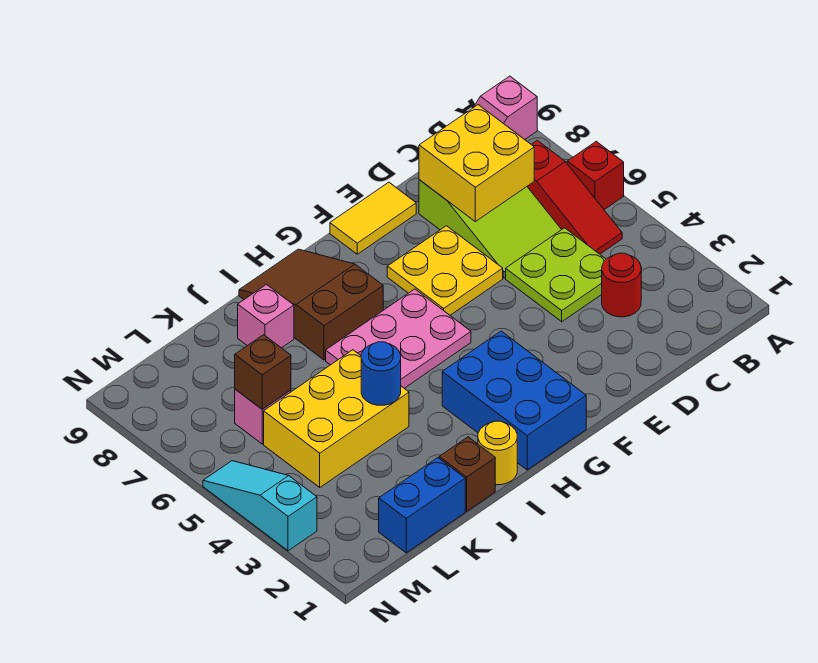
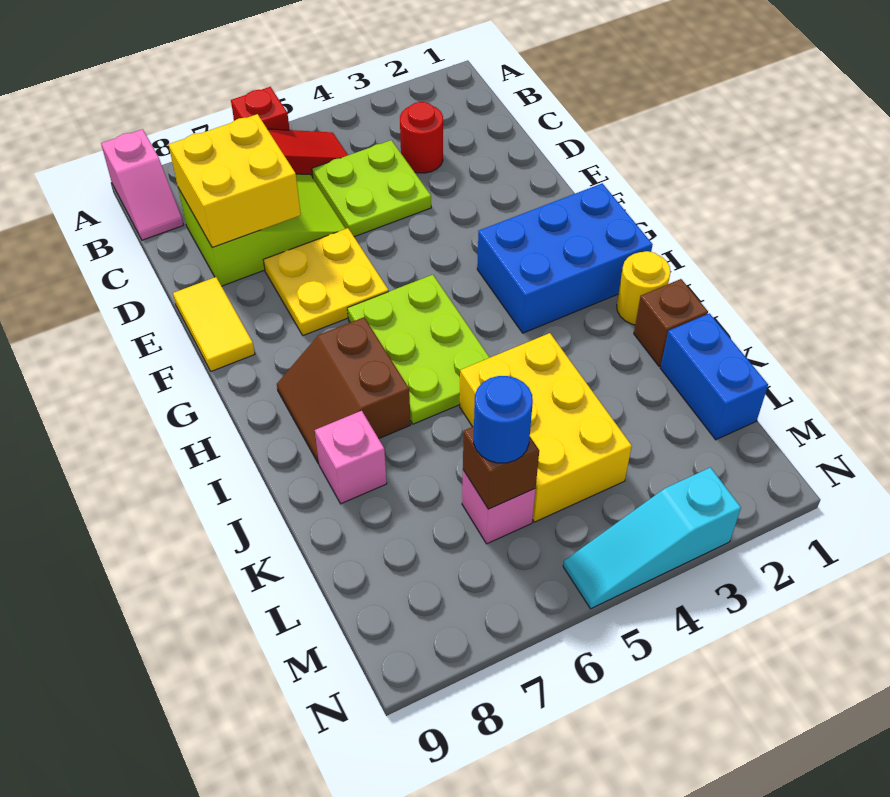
pink plate G5:I6 level 1 -> lime plate G5:I6 level 1
brown slope H7:I9 level 1 top 7 -> brown slope H7:I8 level 1 top 7
blue round brick J4 level 2 -> blue round brick L6 level 3

